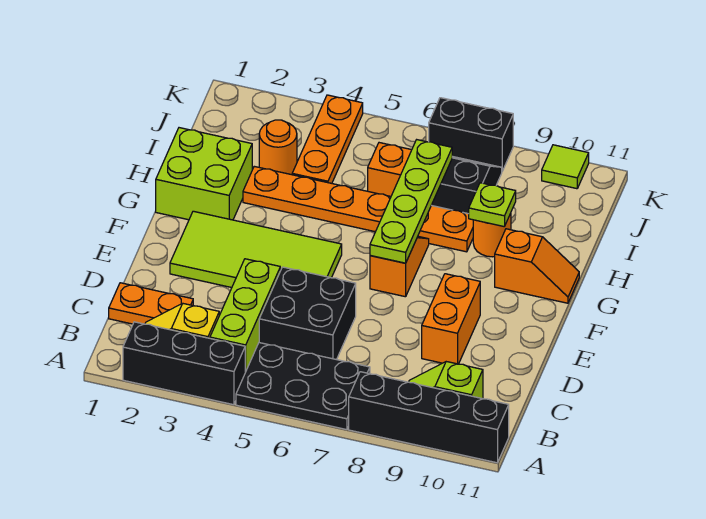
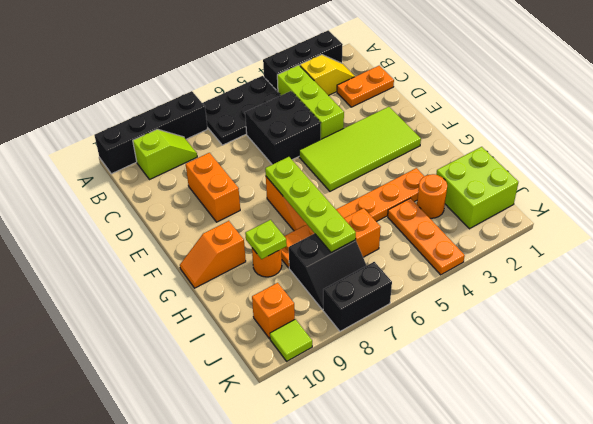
lime brick G1:H2 level 1 -> lime brick I1:J2 level 1
none -> orange brick J10 level 1

